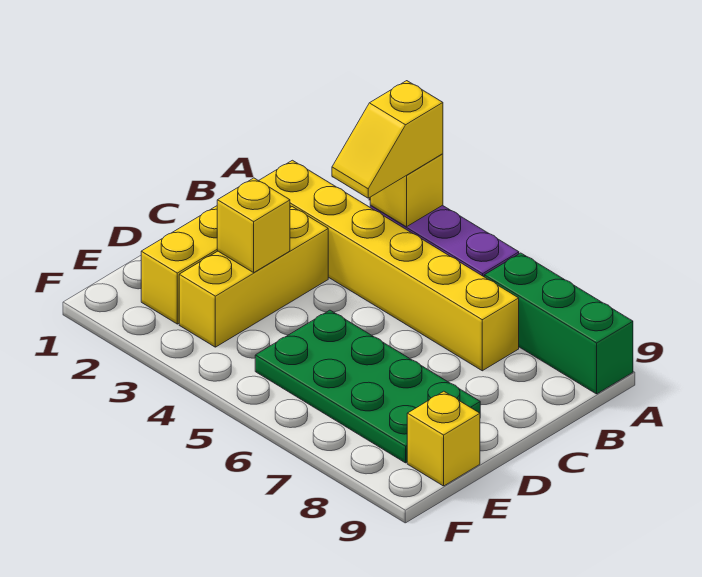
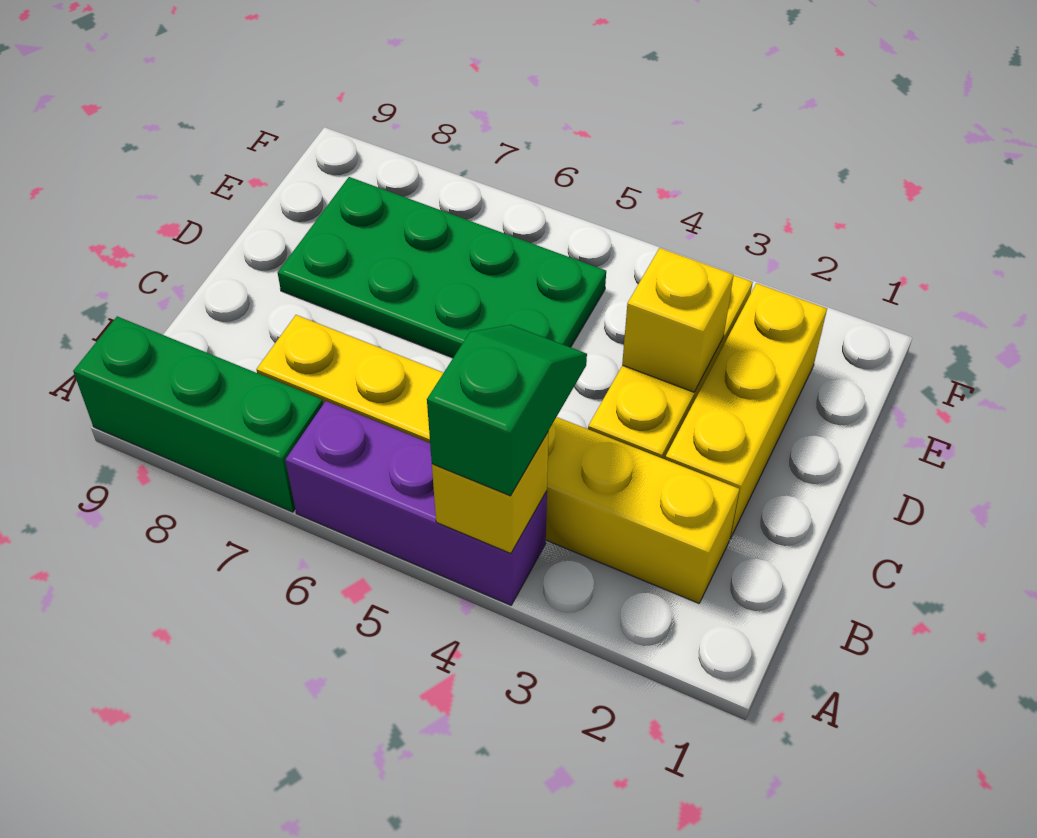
yellow slope A4:B4 level 3 top A -> green slope A4:B4 level 3 top A
yellow brick E9 level 1 -> none

